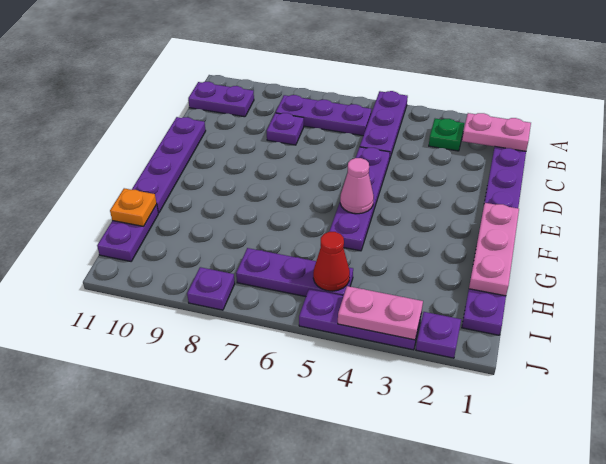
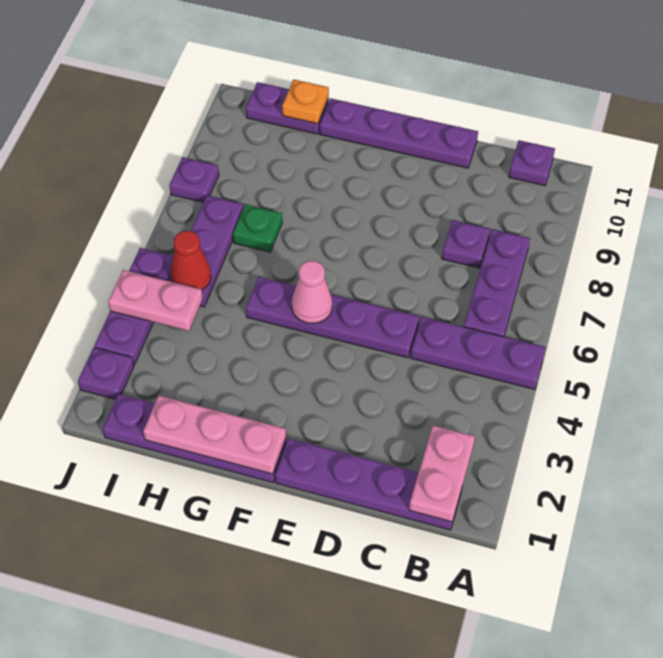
green plate B3 level 1 -> green plate H7 level 1
purple plate B10:B11 level 1 -> purple plate B11 level 1
pink plate J3:J4 level 2 -> pink plate I4:J4 level 2

